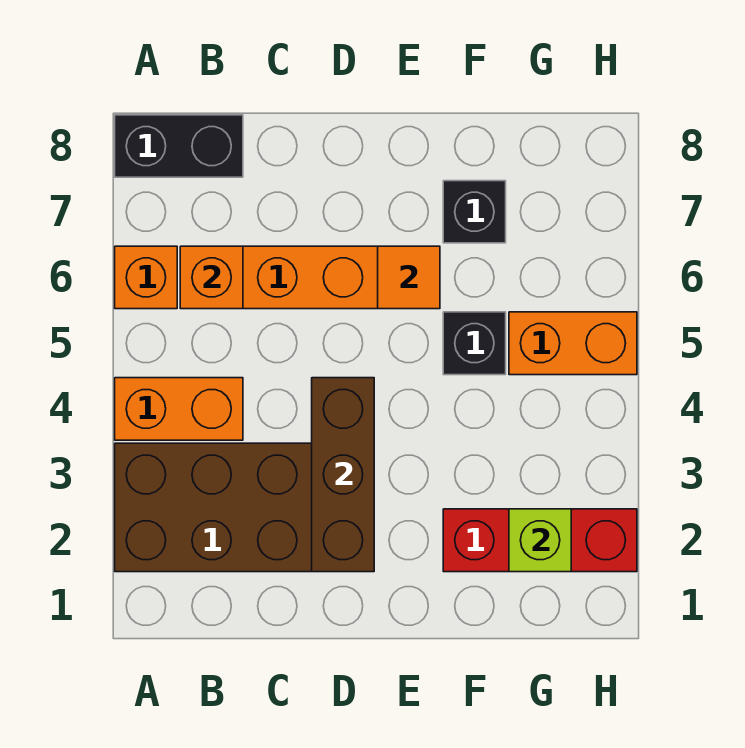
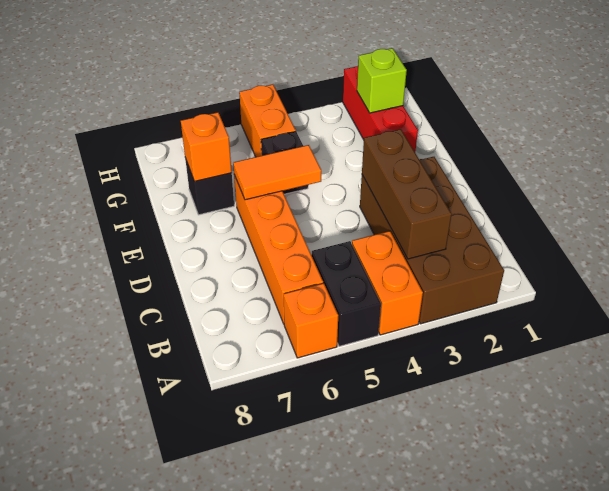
black brick A8:B8 level 1 -> black brick A5:B5 level 1
orange brick B6 level 2 -> orange brick F7 level 2
brown brick D2:D4 level 2 -> brown brick B3:D3 level 2
orange tile E6 level 2 -> orange tile E5:E6 level 2

